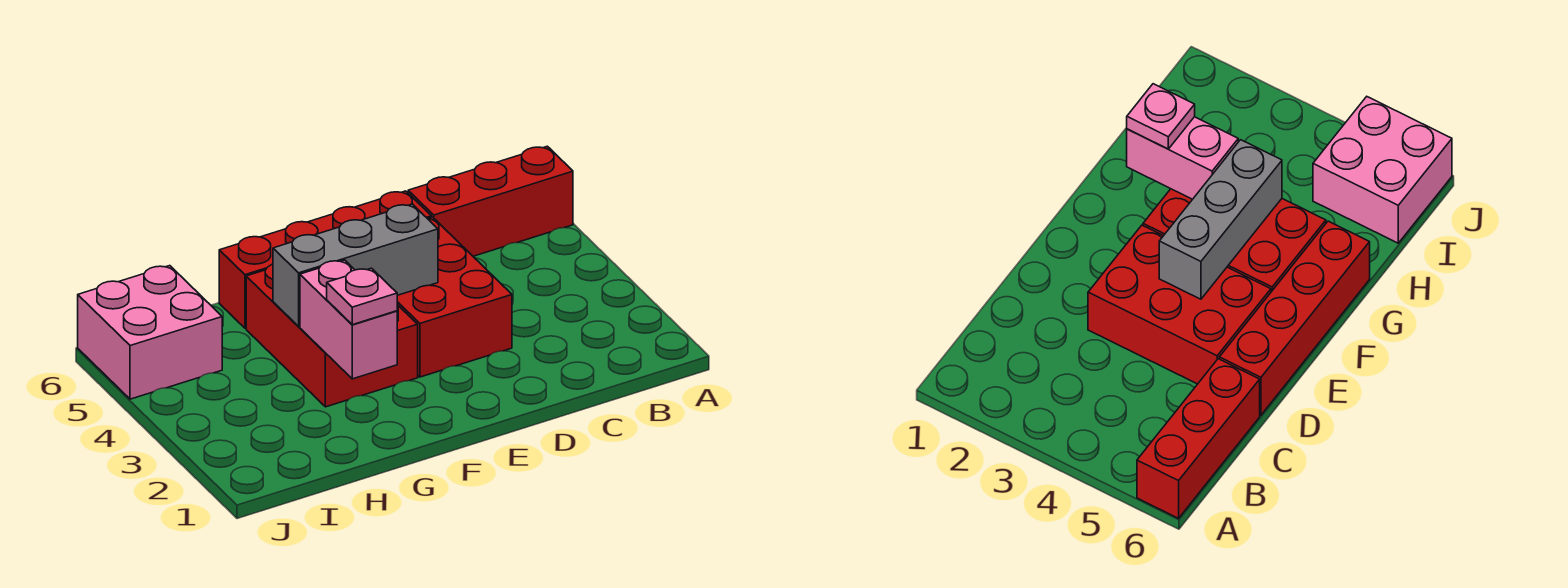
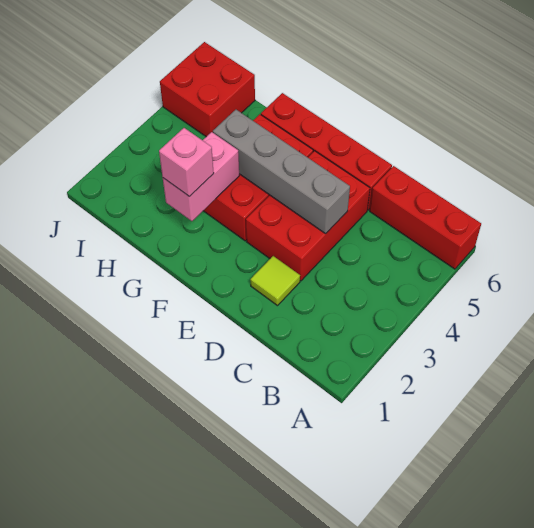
none -> lime tile D2 level 1
grey brick E4:G4 level 2 -> grey brick D4:G4 level 2
pink plate G2 level 3 -> pink brick G2 level 3
pink brick I5:J6 level 1 -> red brick I5:J6 level 1

